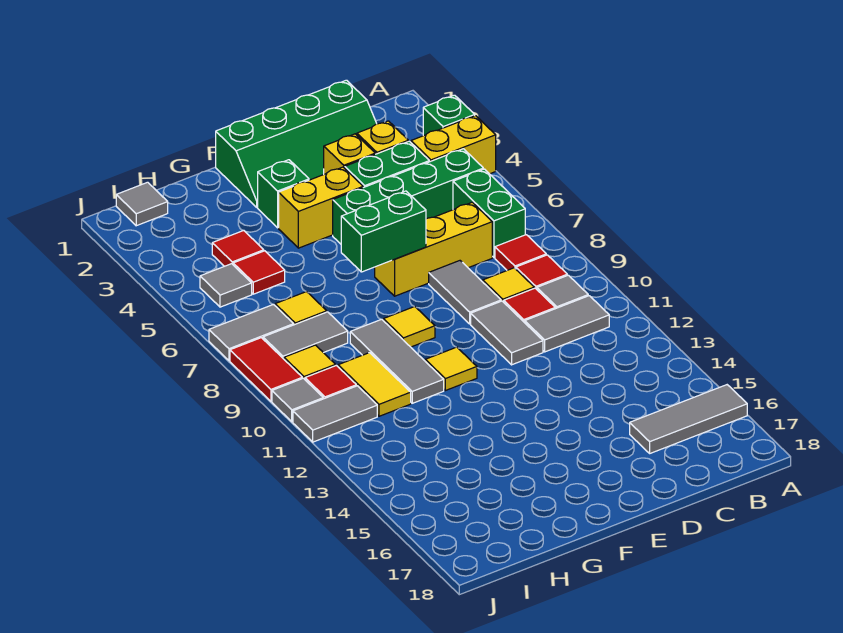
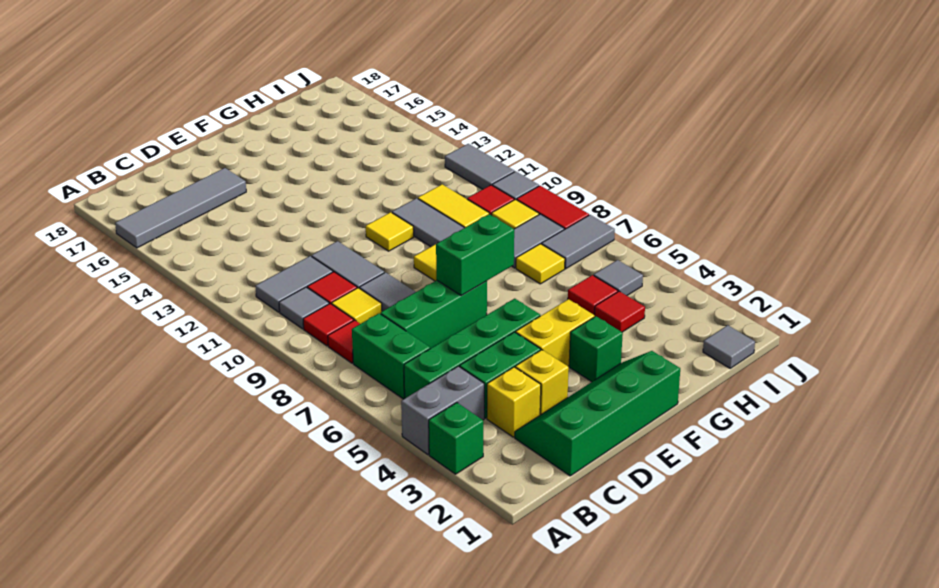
yellow brick A4:B4 level 1 -> grey brick A4:B4 level 1
grey tile A16:C16 level 1 -> grey tile A16:D16 level 1
yellow brick C7:E7 level 1 -> green brick C7:E7 level 1
grey tile I11:J11 level 1 -> grey tile J11:J12 level 1

